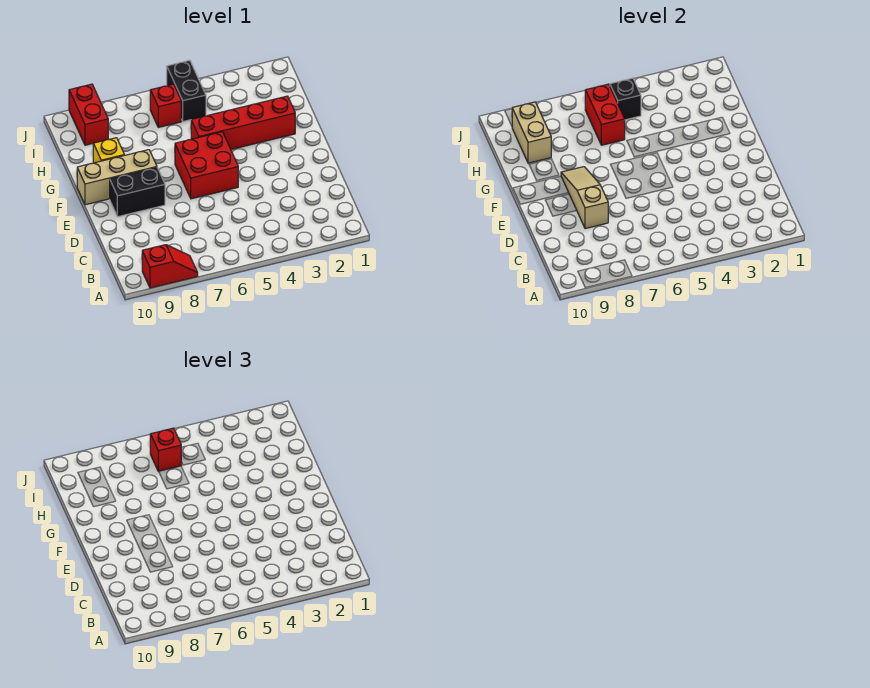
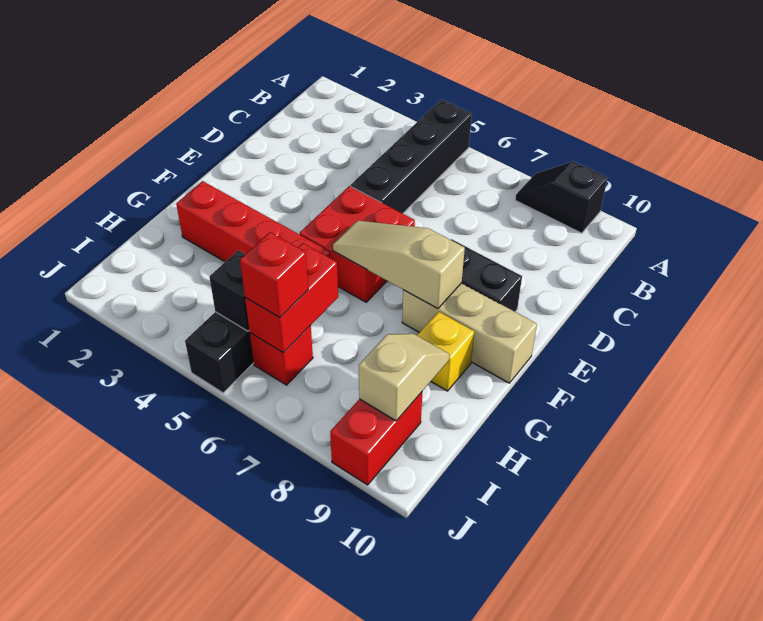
none -> black brick A5:D5 level 1
red slope A8:A9 level 1 top 9 -> black slope A8:A9 level 1 top 9
tan slope D8:F8 level 2 top D -> tan slope F6:F8 level 2 top 8
tan brick H9:I9 level 2 -> tan slope H9:I9 level 2 top I

